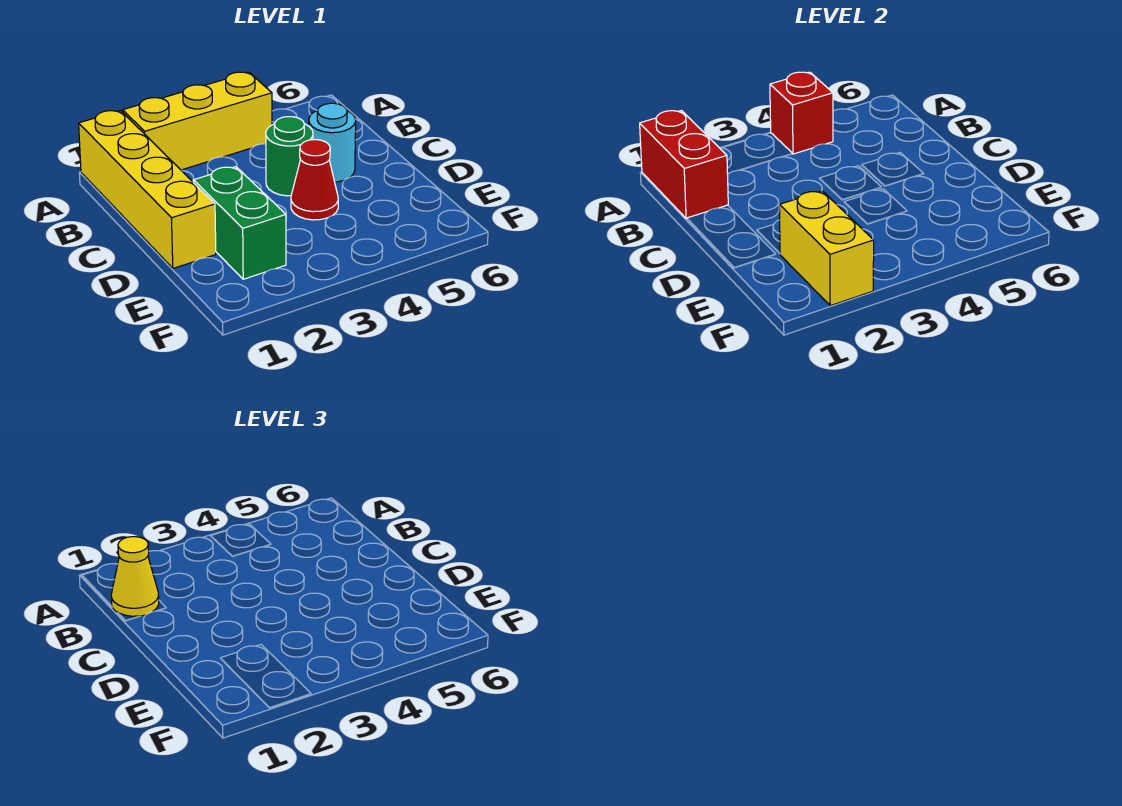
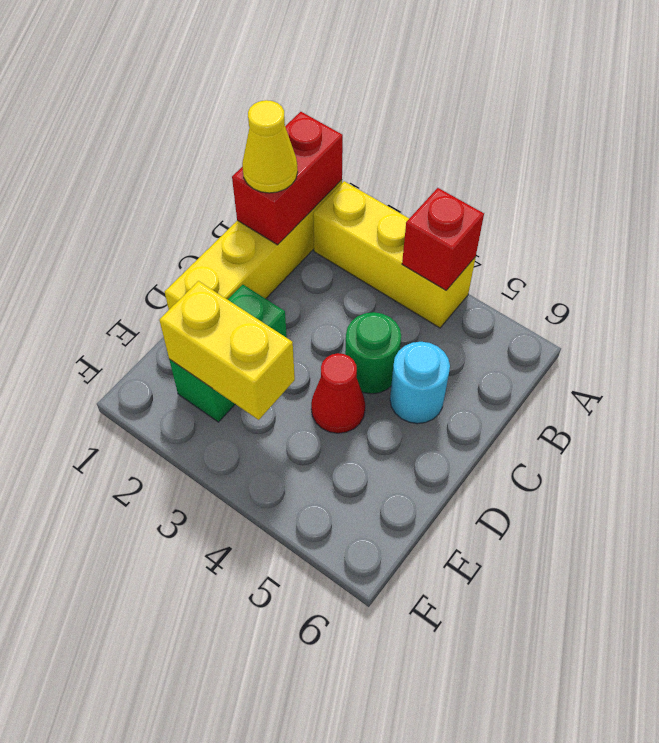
yellow brick E2:F2 level 2 -> yellow brick E2:E3 level 2

